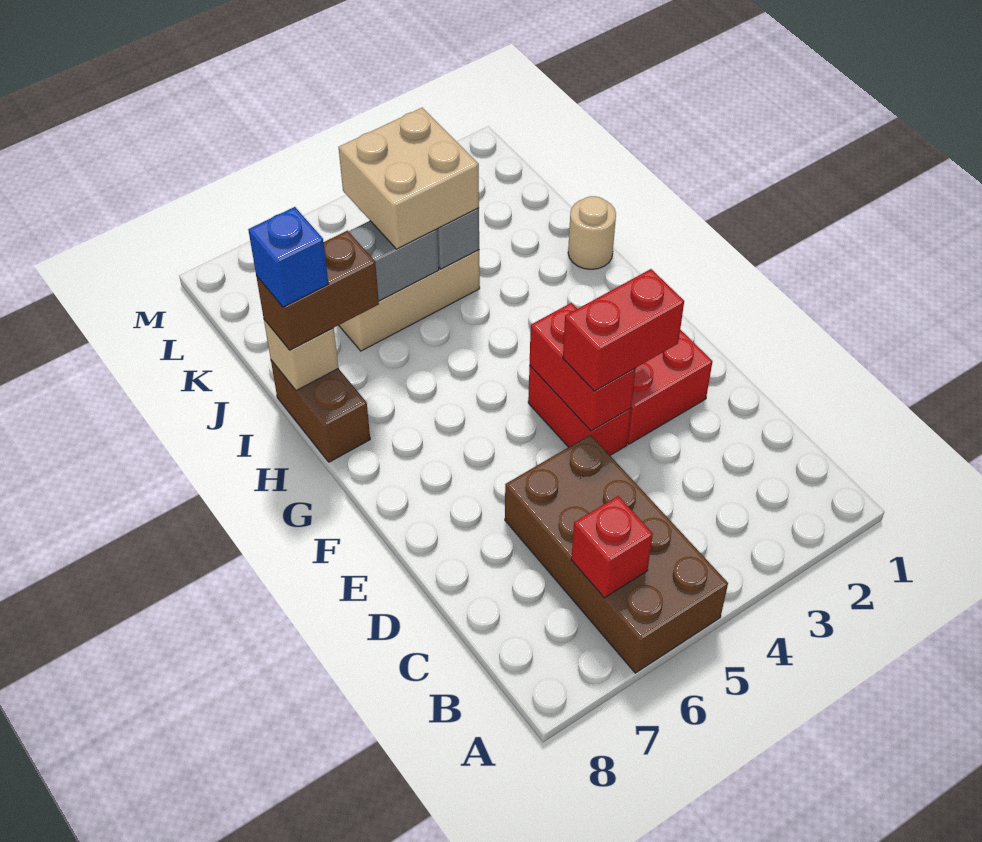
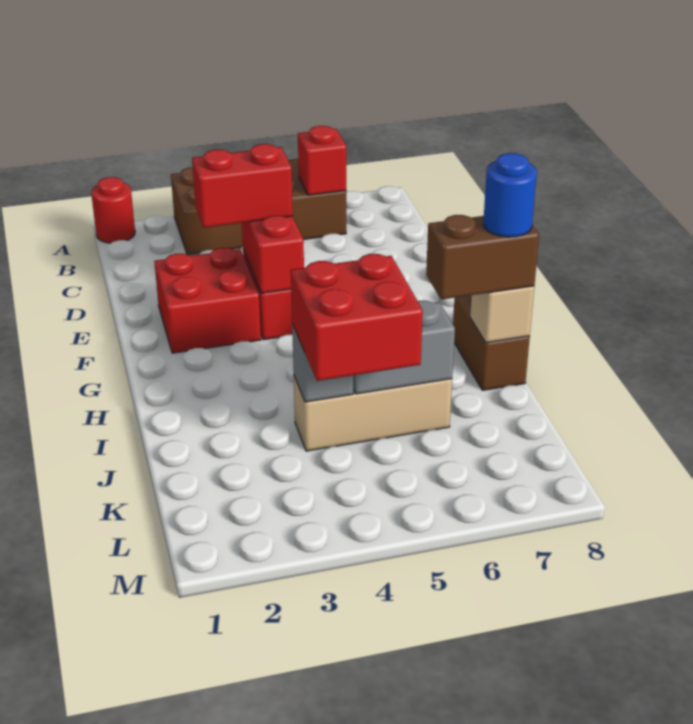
none -> red round brick A1 level 1
brown brick A5:D6 level 1 -> brown brick A3:B6 level 1
tan round brick I1 level 1 -> none
blue brick I8 level 4 -> blue round brick I8 level 4
tan brick J4:K5 level 3 -> red brick J4:K5 level 3

